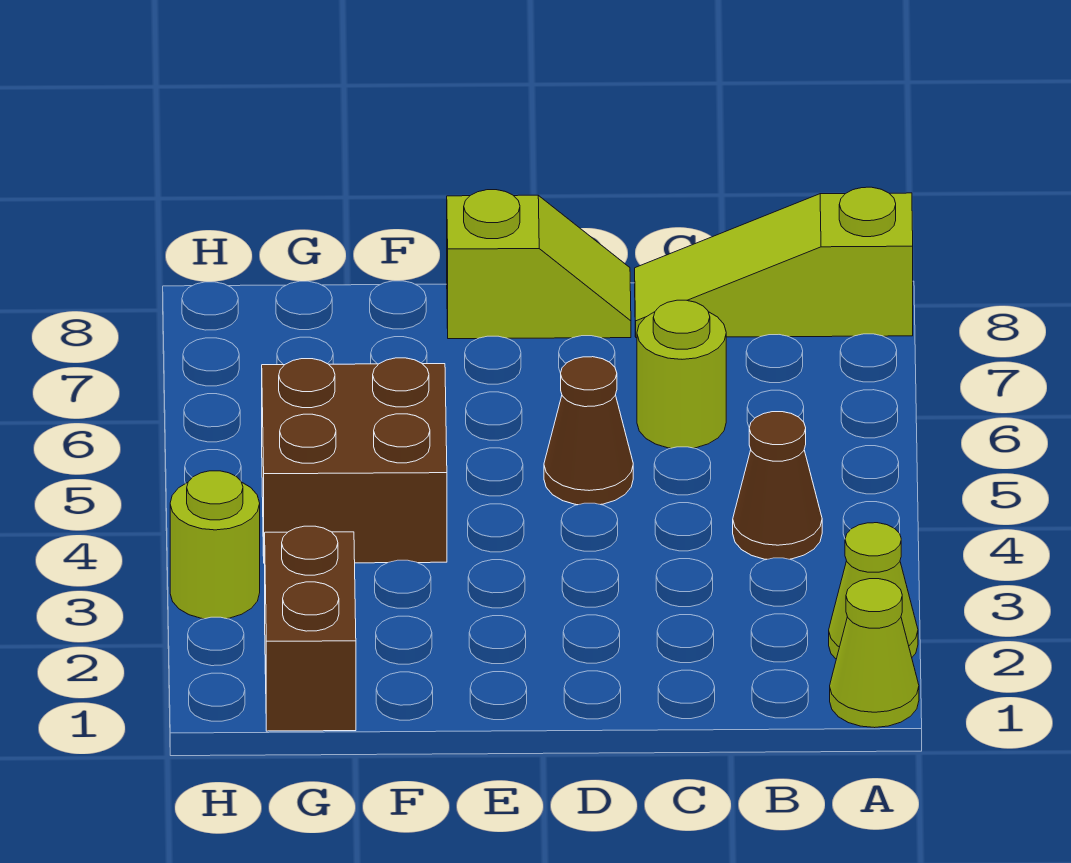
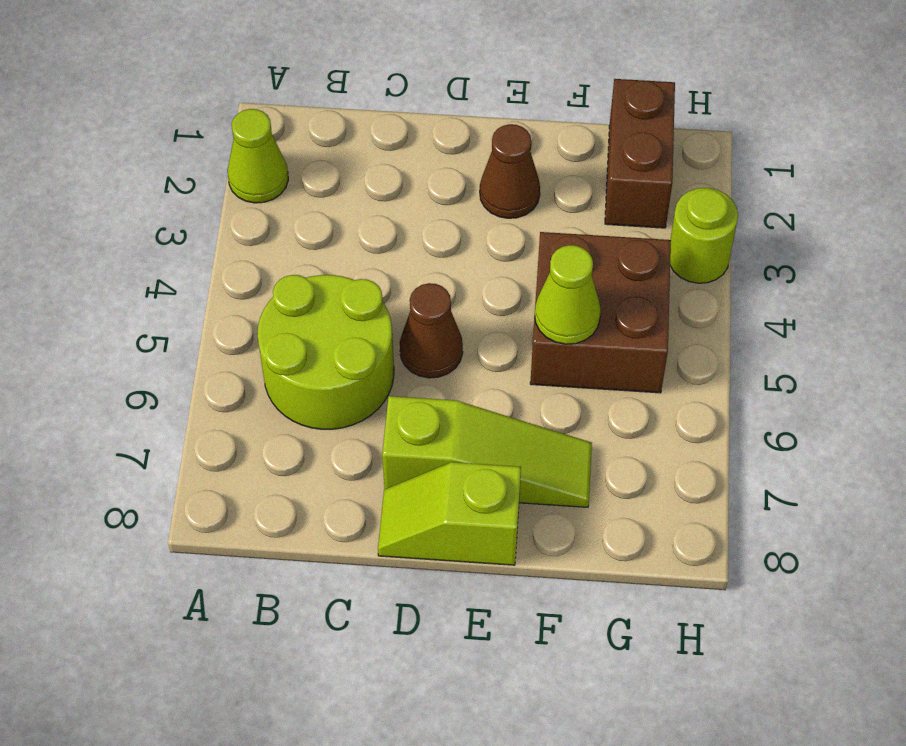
lime cone A1 level 1 -> lime cone F5 level 2
lime slope A8:C8 level 1 top A -> lime slope D7:F7 level 1 top D
brown cone B4 level 1 -> brown cone E2 level 1
lime round brick C6 level 1 -> lime round brick B5:C6 level 1

